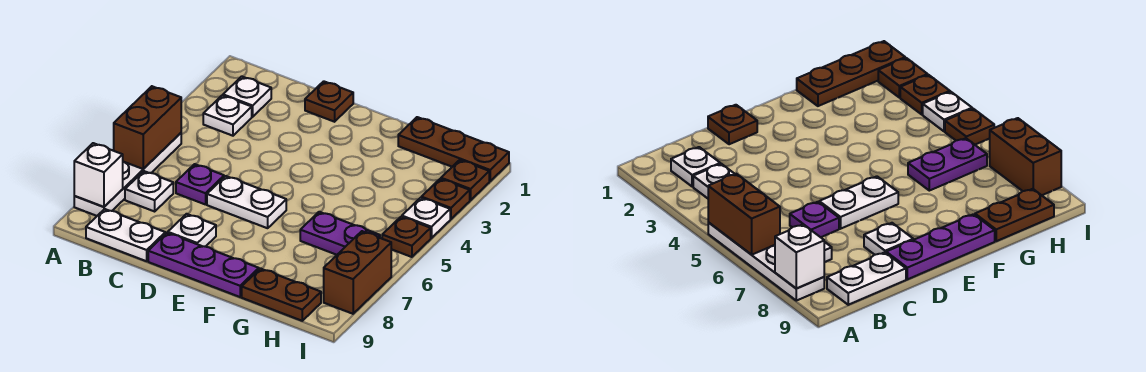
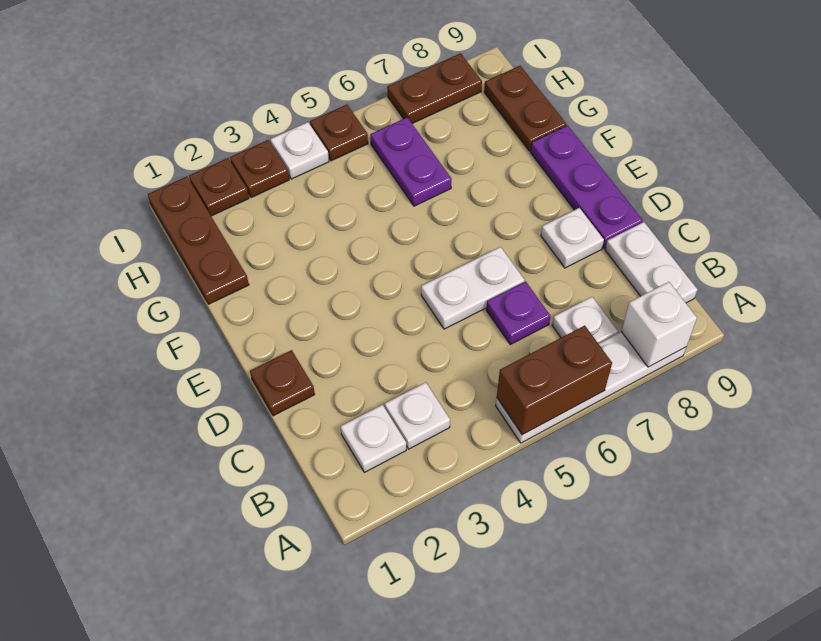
white plate D6:E6 level 1 -> white plate D5:D6 level 1
brown brick I7:I8 level 1 -> brown plate I7:I8 level 1

